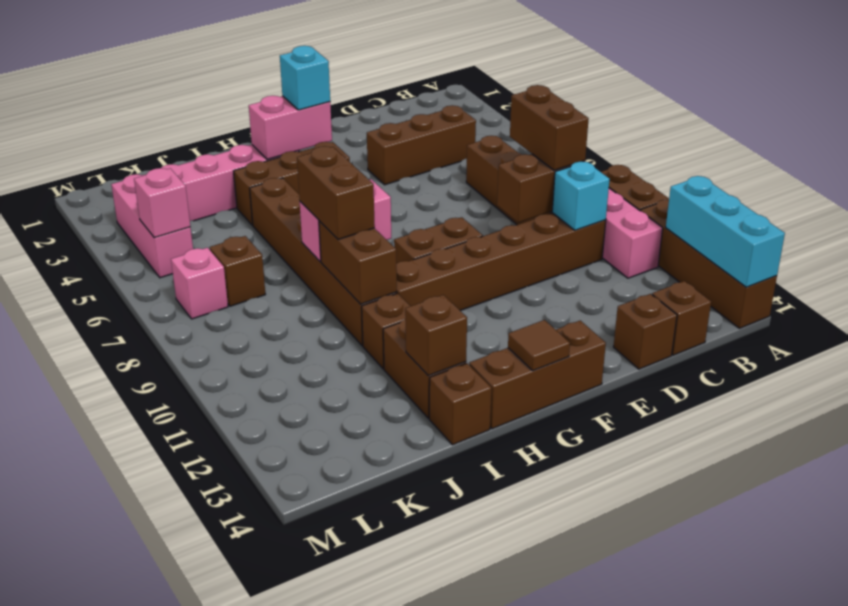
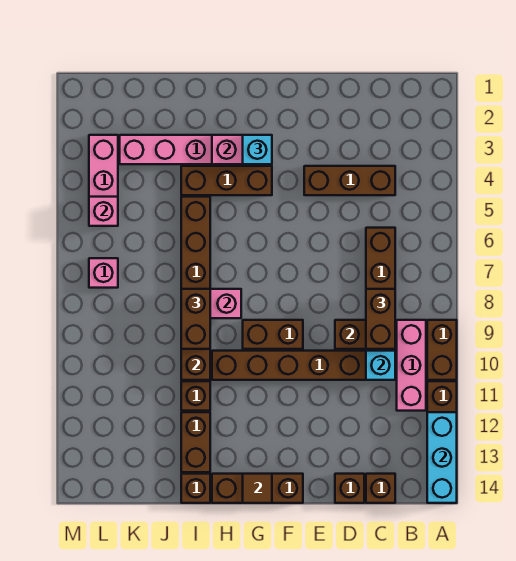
brown brick I13 level 2 -> none
brown brick K7 level 1 -> none

